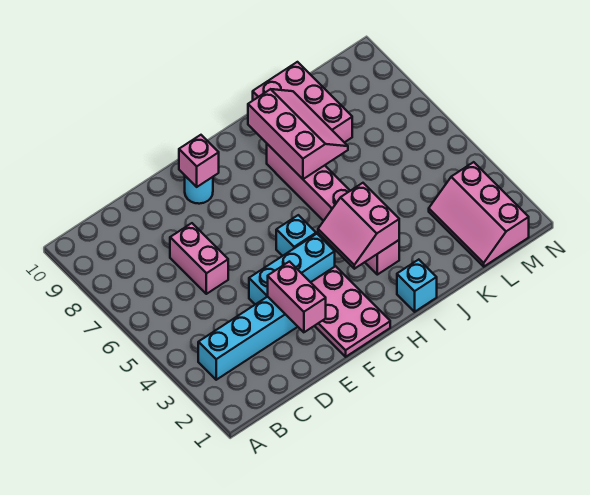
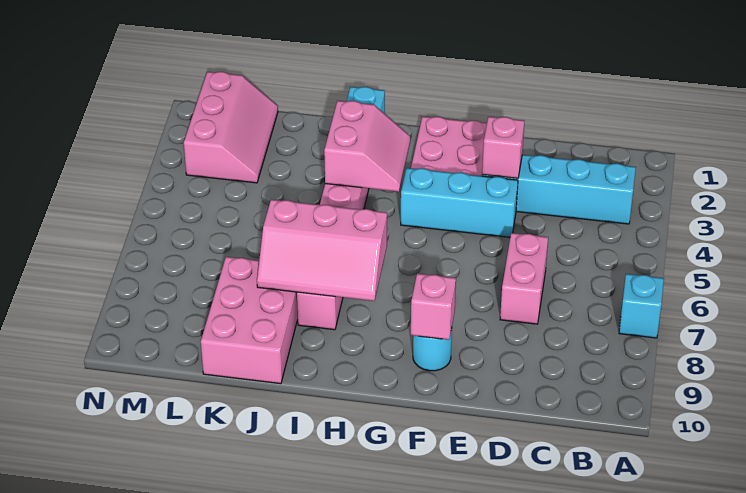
pink brick E2:E3 level 2 -> pink brick E3 level 2
cyan brick G5 level 1 -> cyan brick A7 level 1
pink slope I7:J9 level 2 top I -> pink slope H7:J8 level 2 top 7

